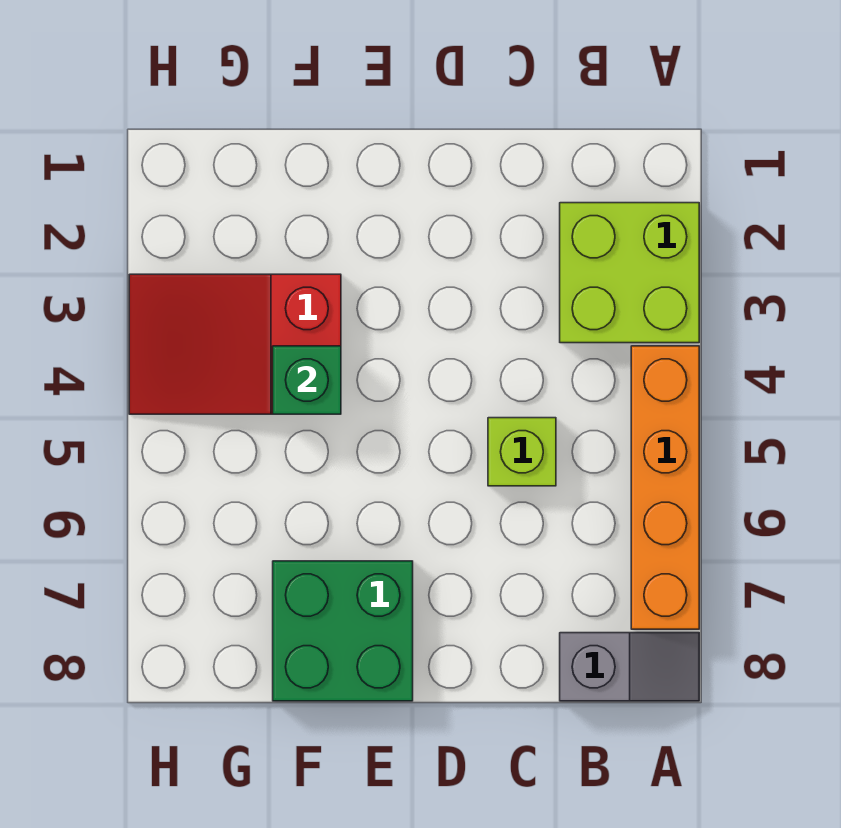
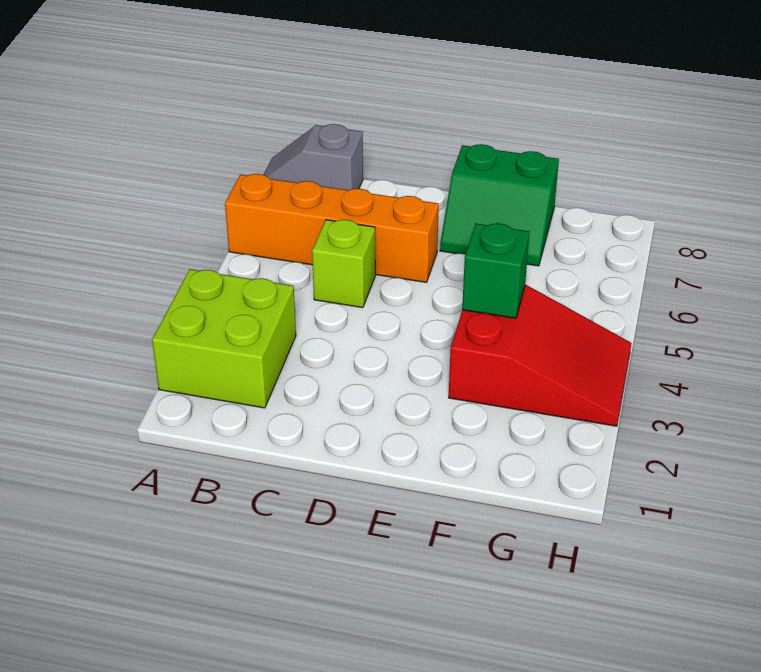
orange brick A4:A7 level 1 -> orange brick A6:D6 level 1
green brick E7:F8 level 1 -> green slope E7:F8 level 1 top 8

